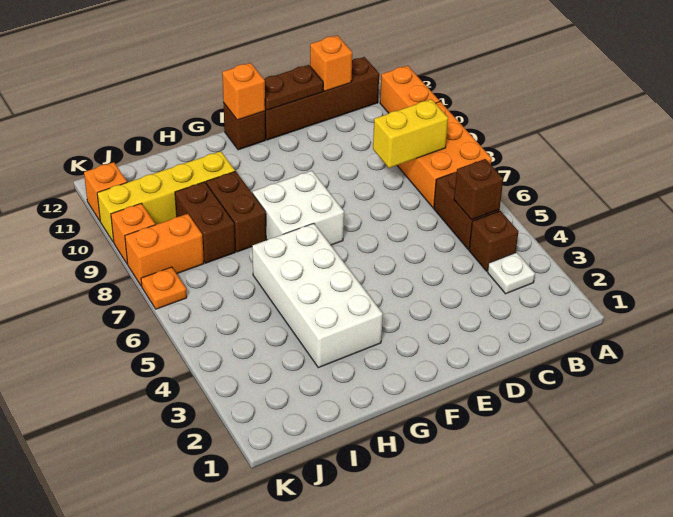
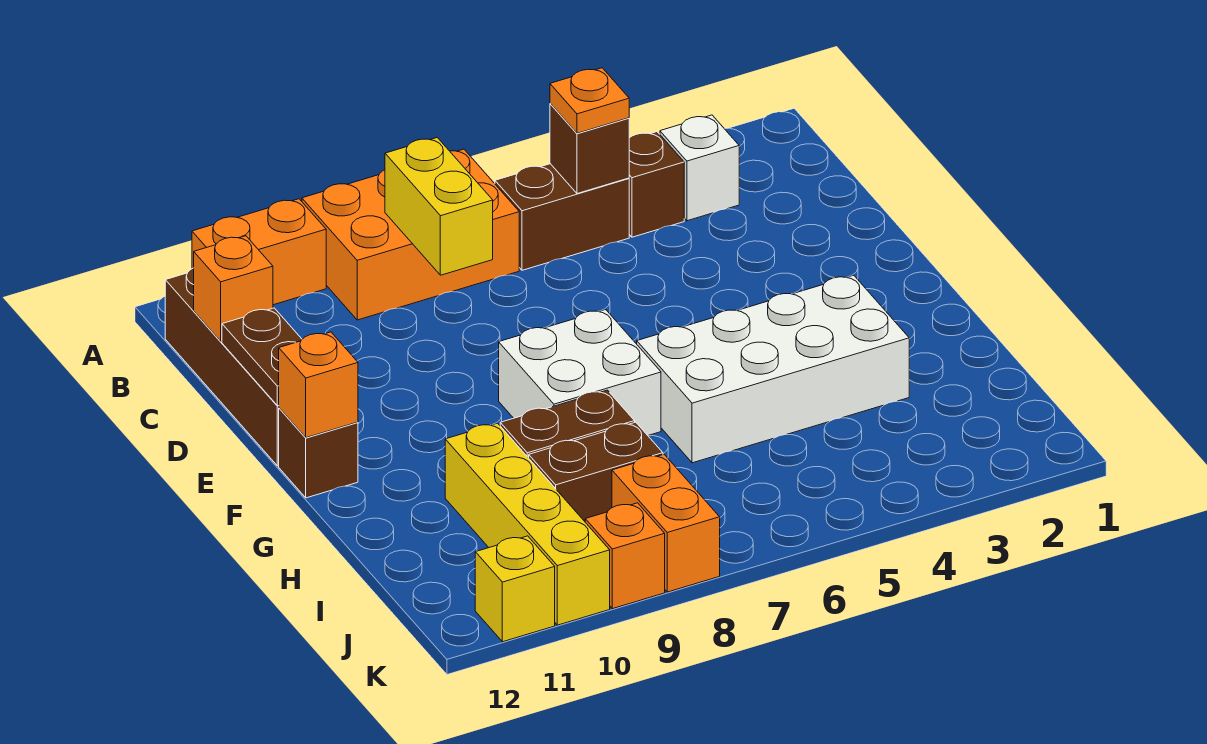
white plate B3 level 1 -> white brick B3 level 1
orange plate K7 level 1 -> orange plate B5 level 3
orange brick K11 level 1 -> yellow brick K11 level 1

